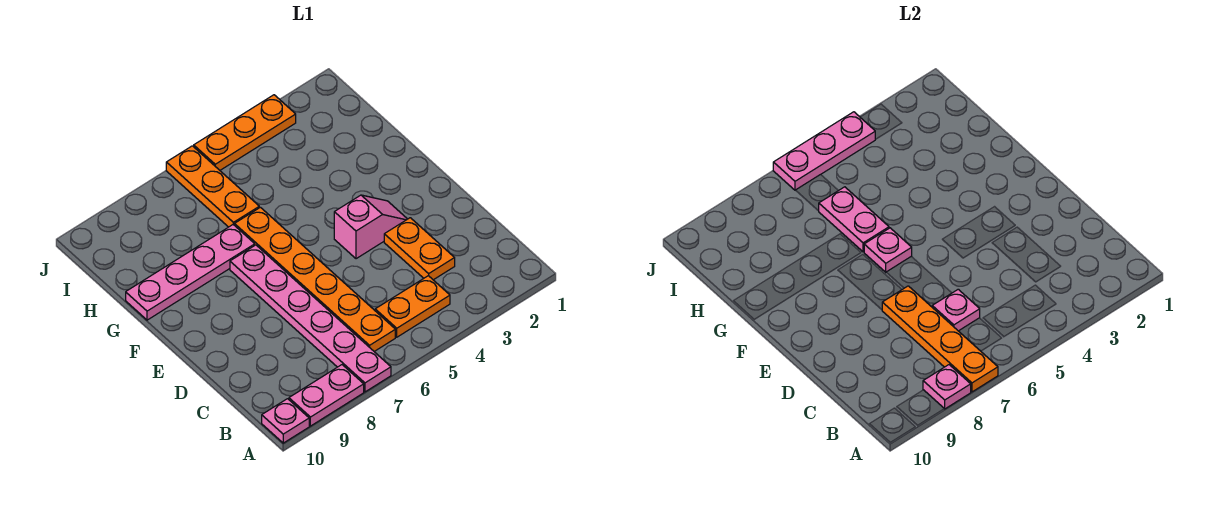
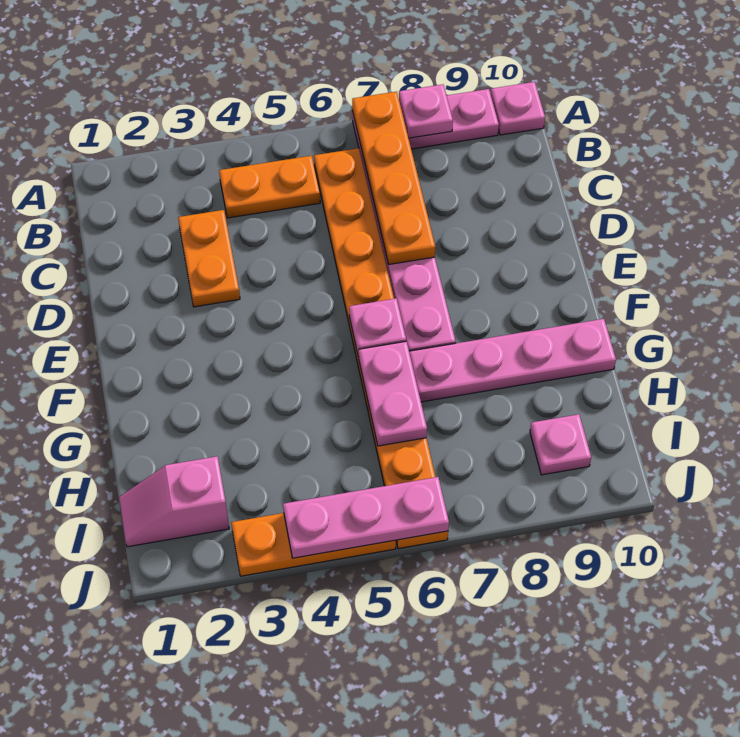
pink plate C6 level 2 -> pink plate I9 level 1
pink slope E3:E4 level 1 top 4 -> pink slope I1:I2 level 1 top 2

